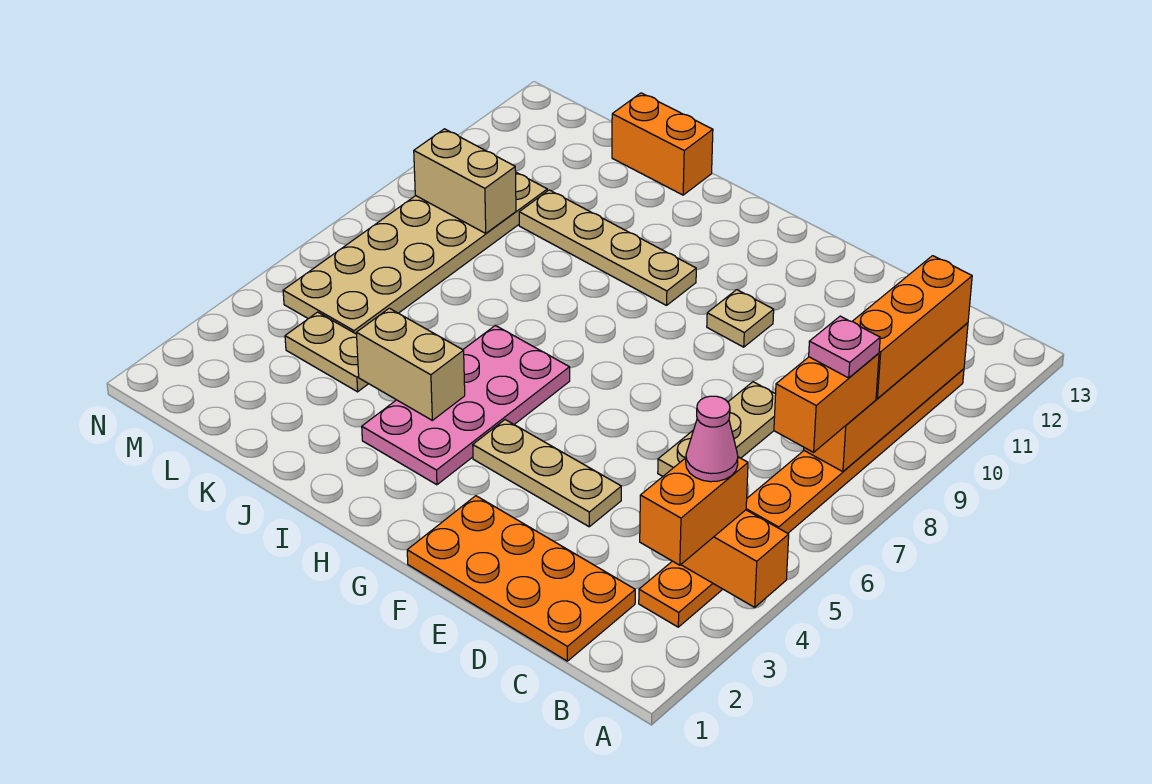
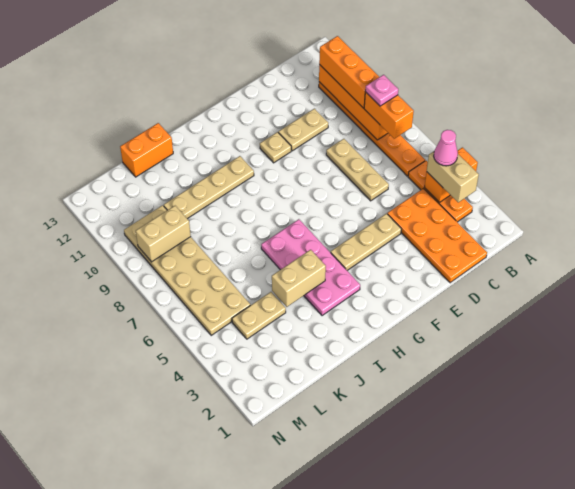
orange brick B3:B4 level 3 -> tan brick B3:B4 level 3
orange plate C1:F2 level 1 -> orange plate C1:D4 level 1
none -> tan plate D10:E10 level 1

